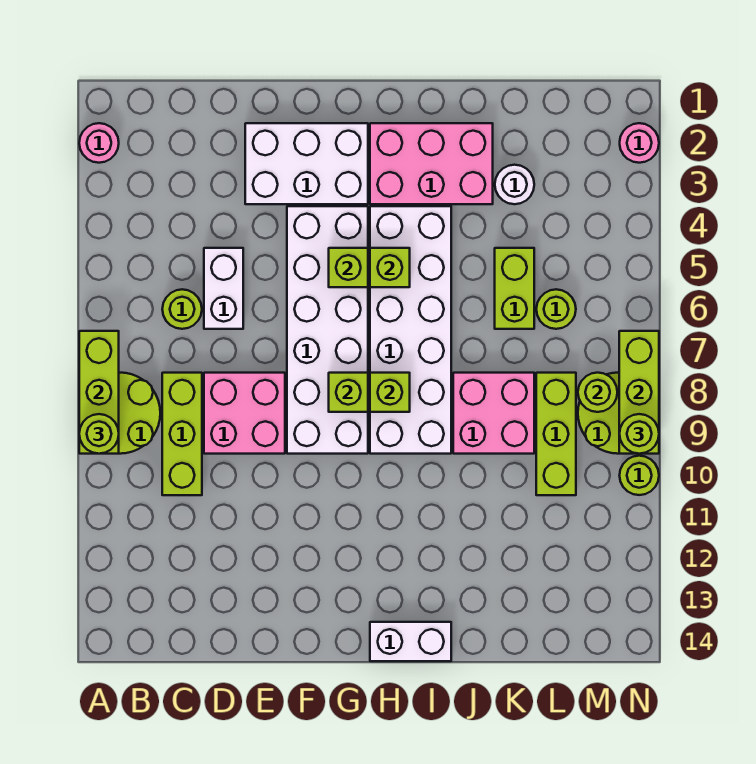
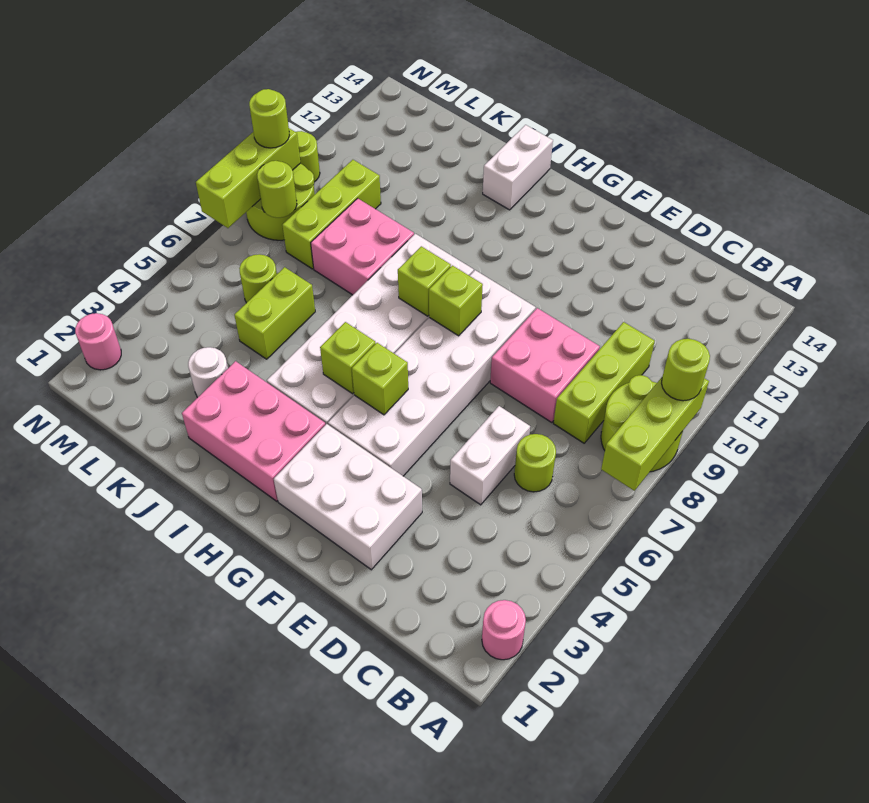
white brick H14:I14 level 1 -> white brick I13:I14 level 1

